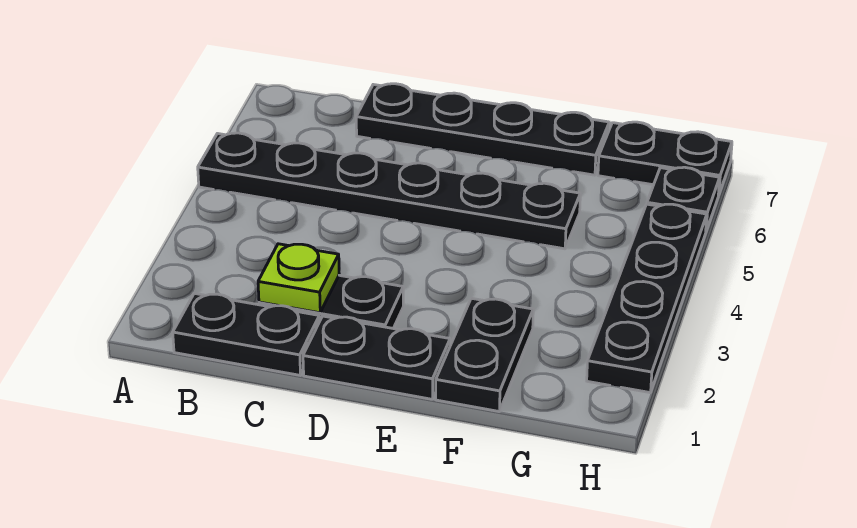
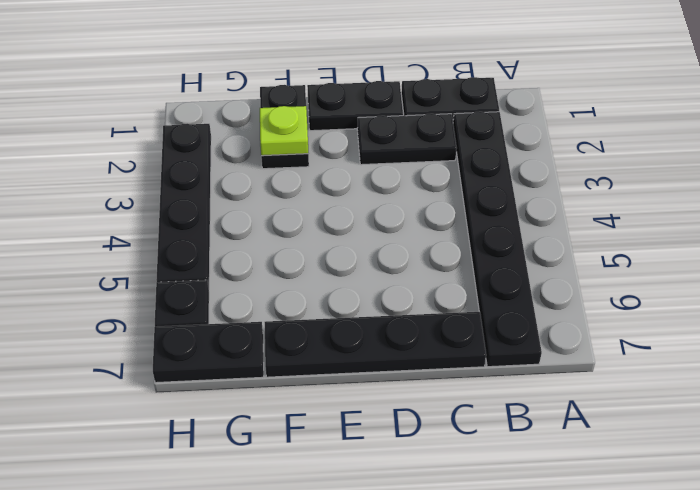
black plate A5:F5 level 1 -> black plate B2:B7 level 1
lime plate C2 level 2 -> lime plate F2 level 2

